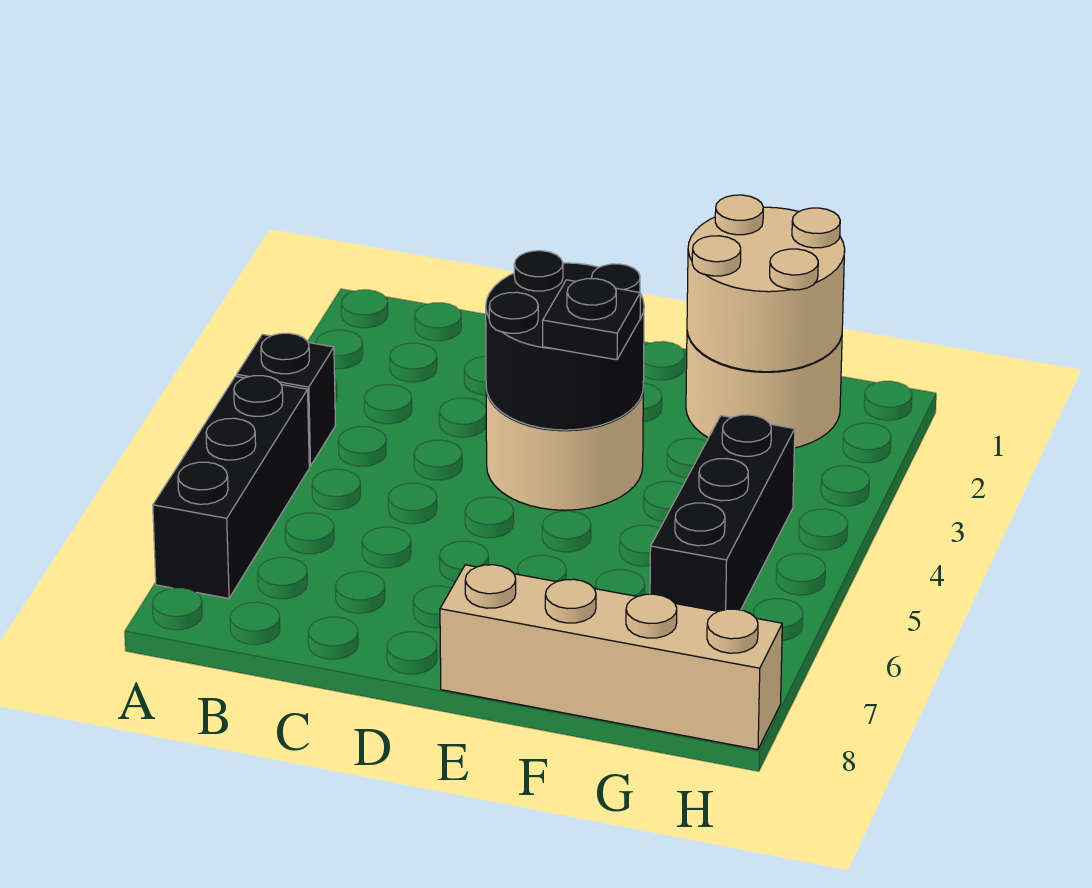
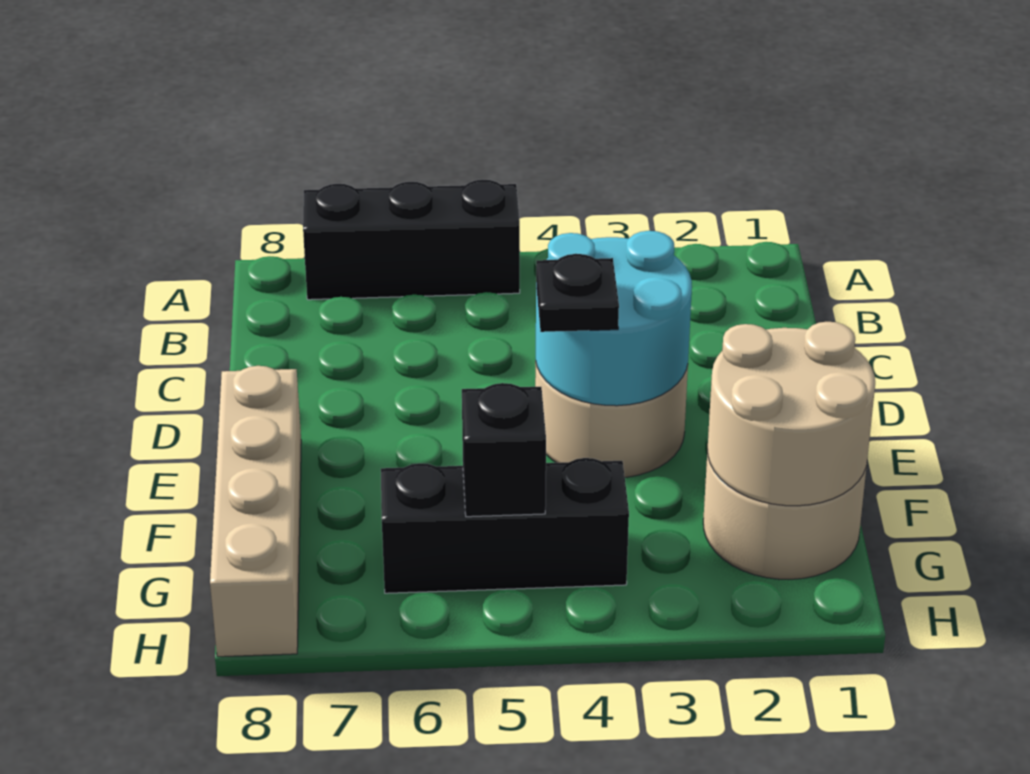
black brick A4 level 1 -> black brick G5 level 2
black round brick D3:E4 level 2 -> cyan round brick D3:E4 level 2

